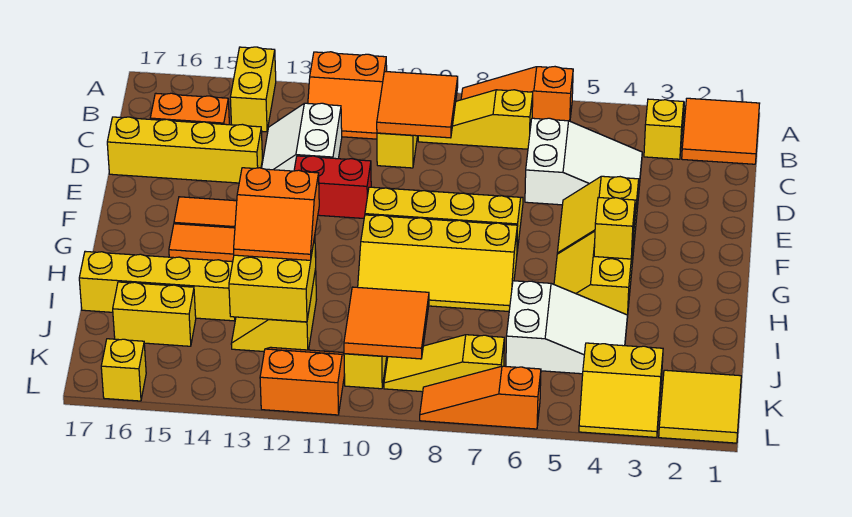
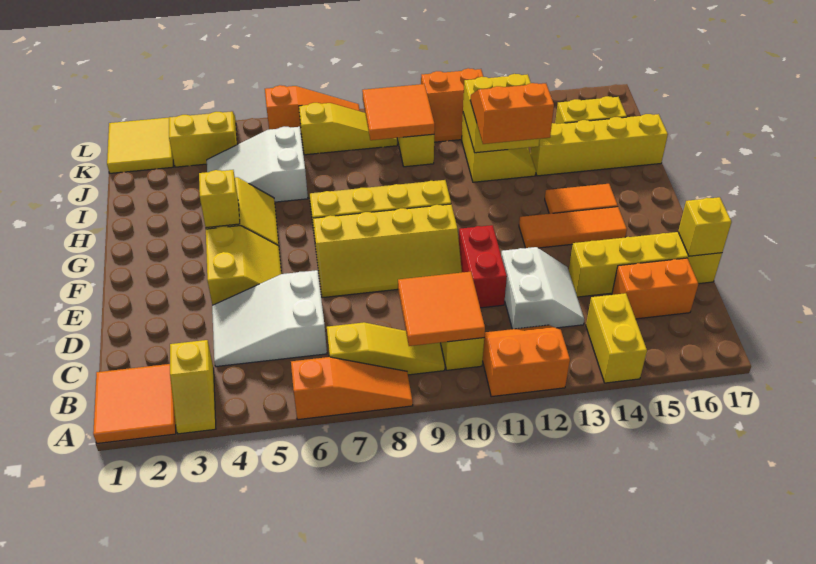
red brick E11:E12 level 1 -> red brick D11:E11 level 1
yellow brick L16 level 1 -> yellow brick D17 level 2

